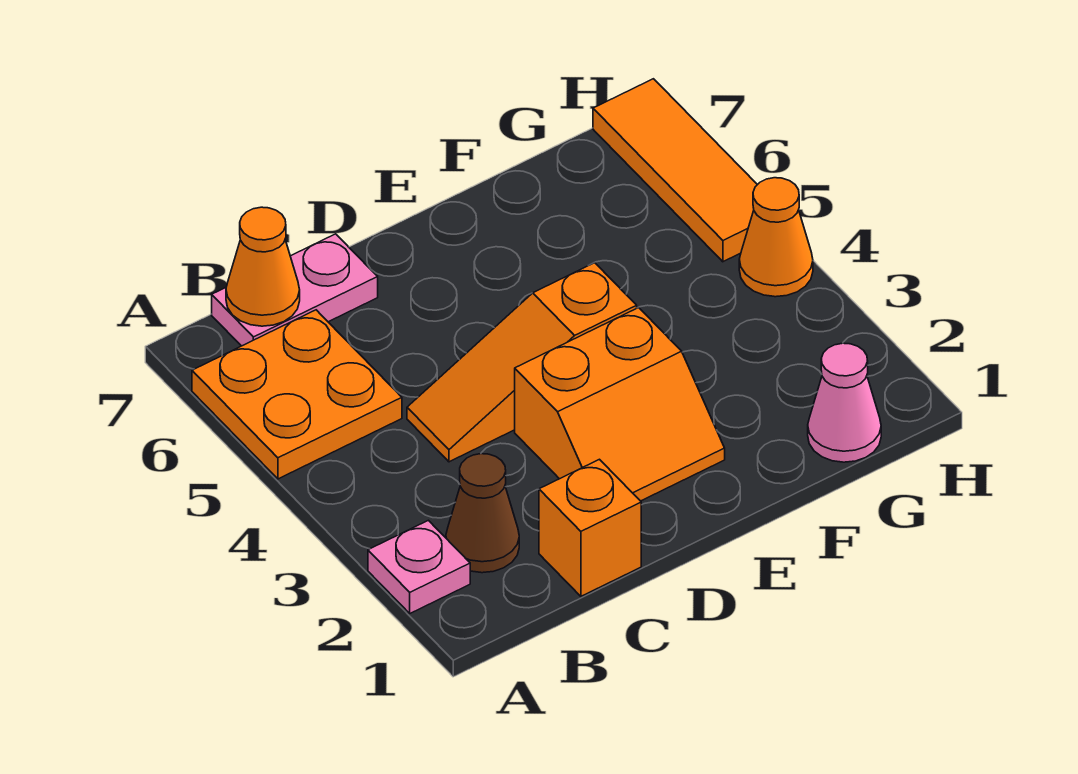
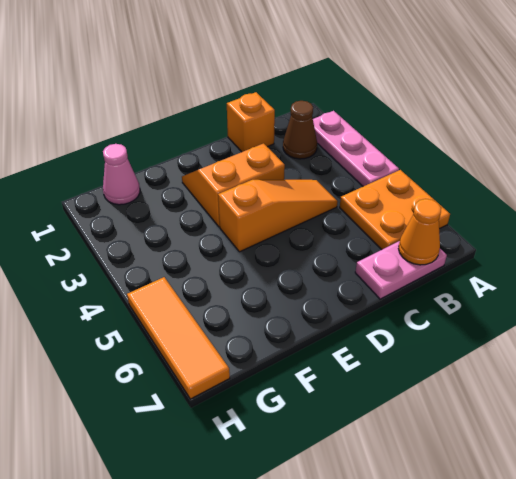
pink plate A2 level 1 -> pink plate A2:A4 level 1
orange cone H4 level 1 -> none

